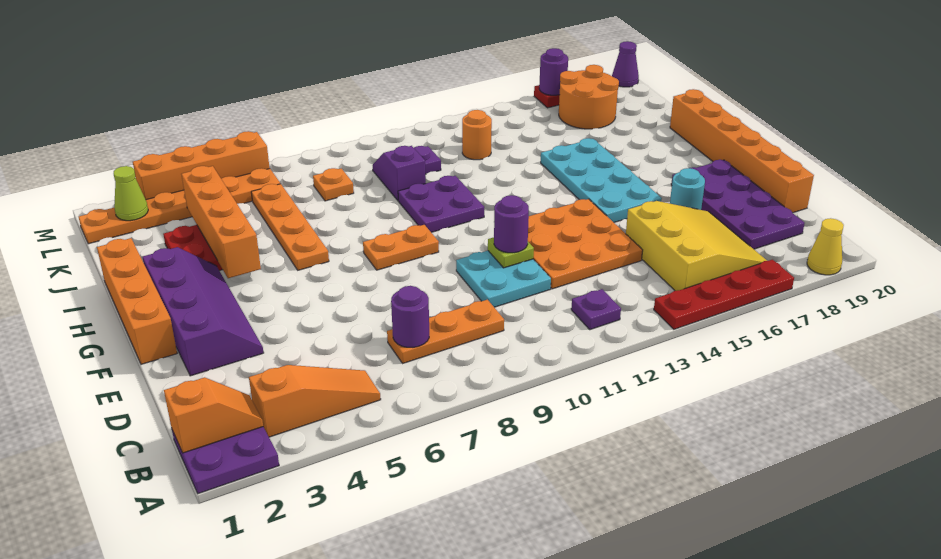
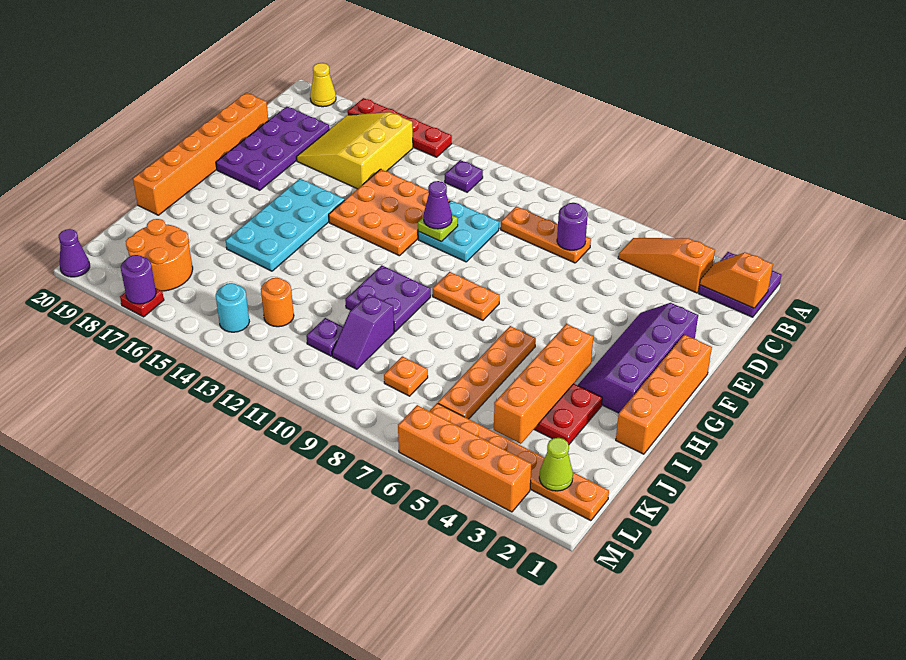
purple round brick E11 level 3 -> purple cone E11 level 3
cyan round brick E17 level 1 -> cyan round brick L14 level 1

